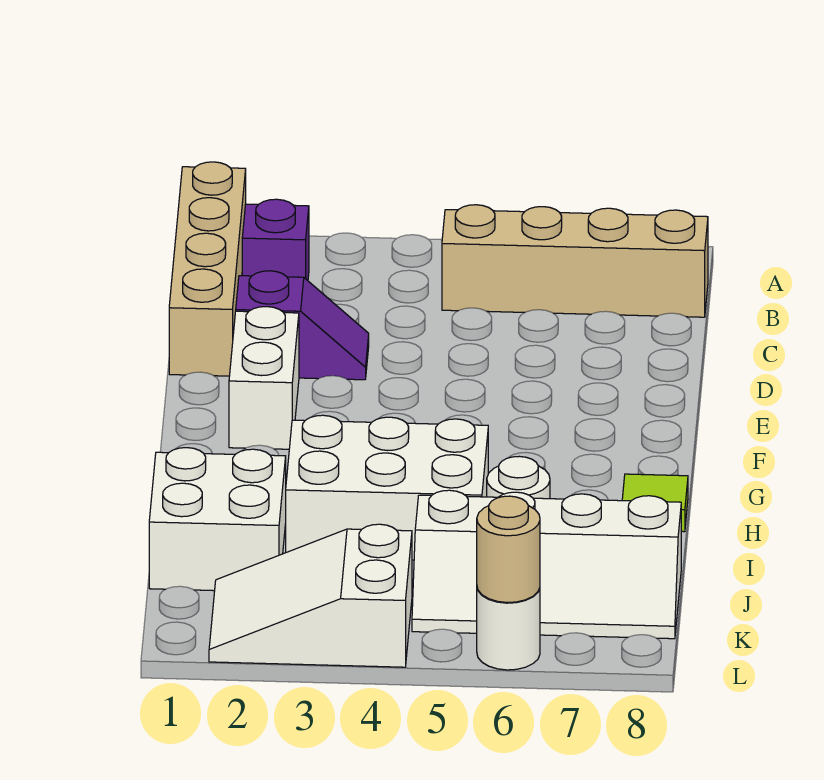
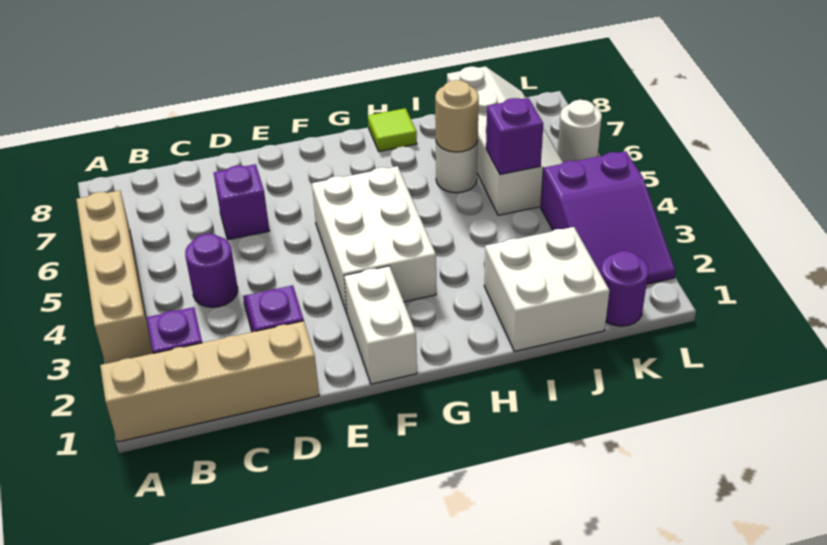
tan brick B5:B8 level 1 -> tan brick A3:A6 level 1
none -> purple round brick C4 level 1
none -> purple brick D6 level 1
white brick E2:F2 level 1 -> white brick F1:F2 level 1
white brick H3:I5 level 1 -> white brick F3:G5 level 1
none -> purple brick J5 level 2
none -> purple round brick K1 level 1
white slope K2:L4 level 1 top 4 -> purple slope K2:L4 level 1 top 4
tan round brick L6 level 2 -> tan round brick I6 level 2

